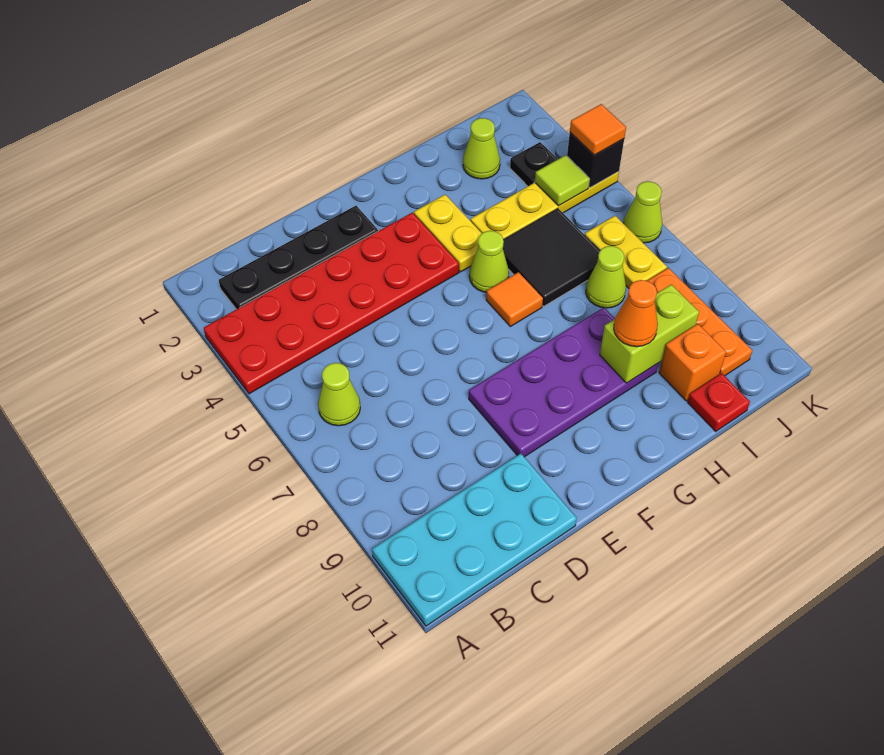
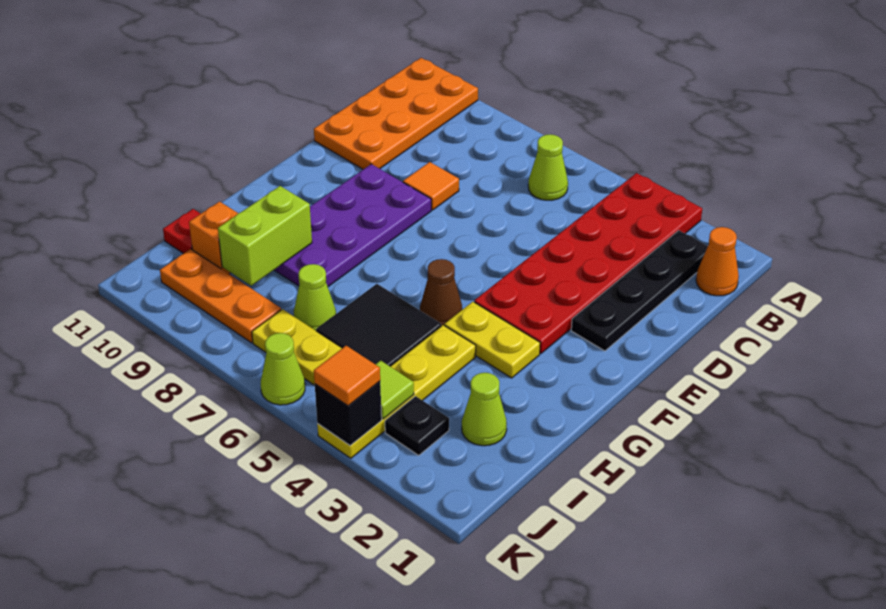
cyan plate A10:D11 level 1 -> orange plate A10:D11 level 1
lime cone G5 level 1 -> brown cone G5 level 1
orange tile G6 level 1 -> orange tile D8 level 1
orange cone H9 level 3 -> orange cone B1 level 1

